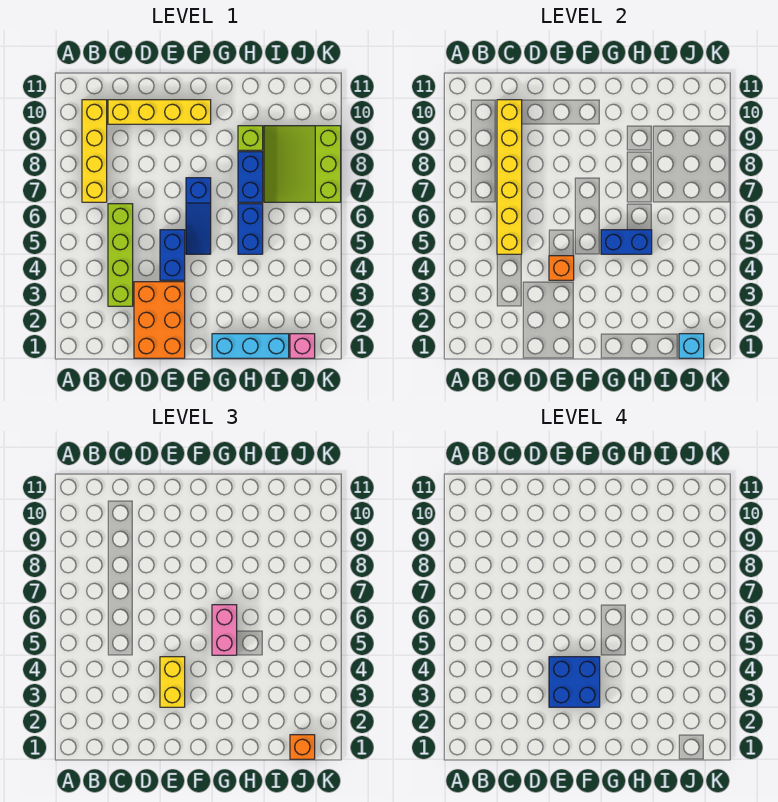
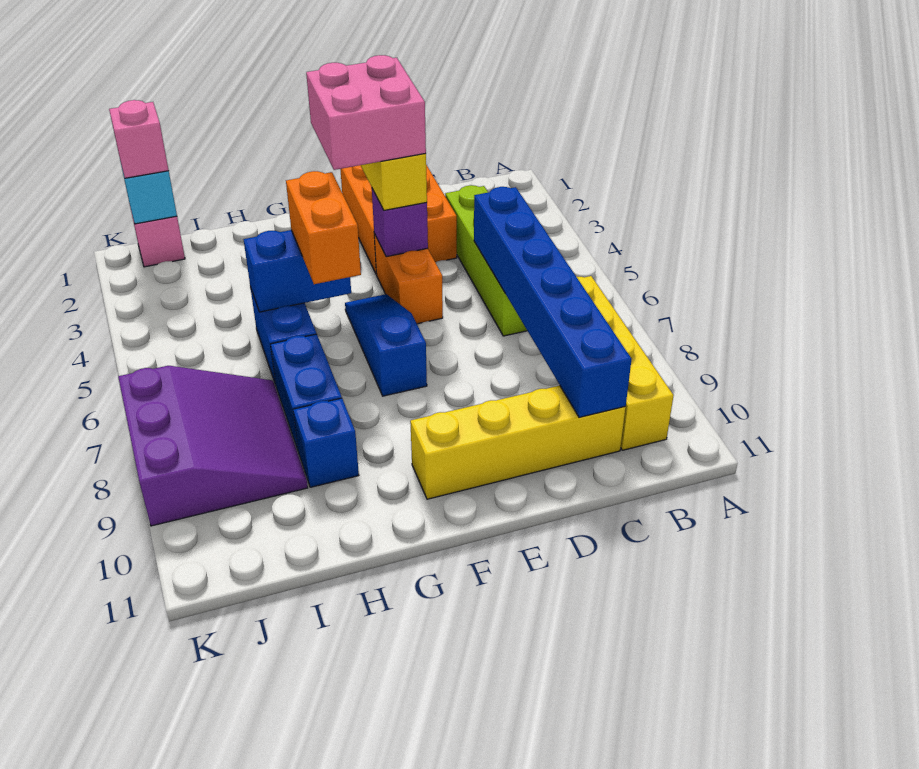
yellow brick C5:C10 level 2 -> blue brick C5:C10 level 2
blue brick E3:F4 level 4 -> pink brick E3:F4 level 4
blue brick E4:E5 level 1 -> orange brick E4:E5 level 1
orange brick E4 level 2 -> purple brick E4 level 2
cyan brick G1:I1 level 1 -> none
pink brick G5:G6 level 3 -> orange brick G5:G6 level 3
lime brick H9 level 1 -> blue brick H9 level 1
lime slope I7:K9 level 1 top K -> purple slope I7:K9 level 1 top K
orange brick J1 level 3 -> pink brick J1 level 3

